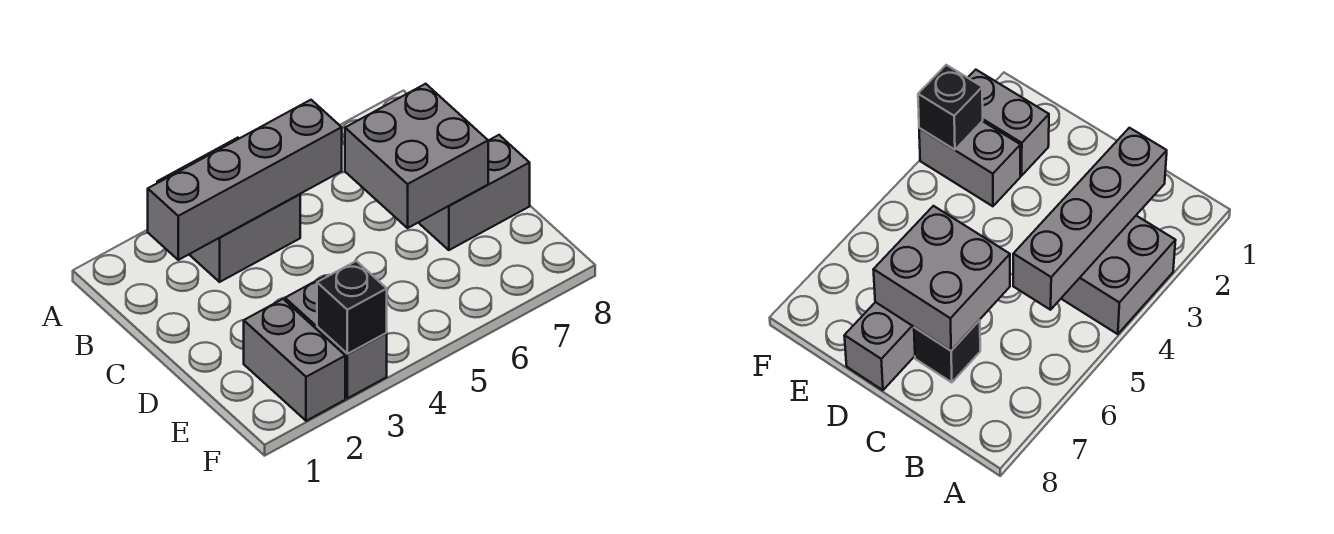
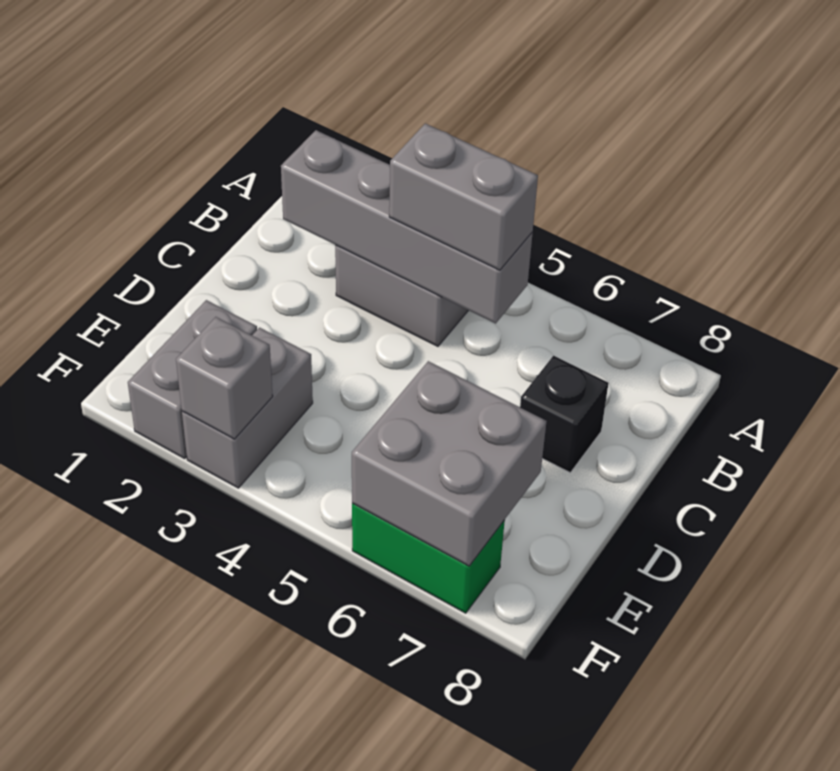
grey brick C6:D7 level 2 -> grey brick E6:F7 level 2
grey brick D7:D8 level 1 -> grey brick B4:B5 level 3
black brick F3 level 2 -> grey brick F3 level 2
none -> green brick F6:F7 level 1

